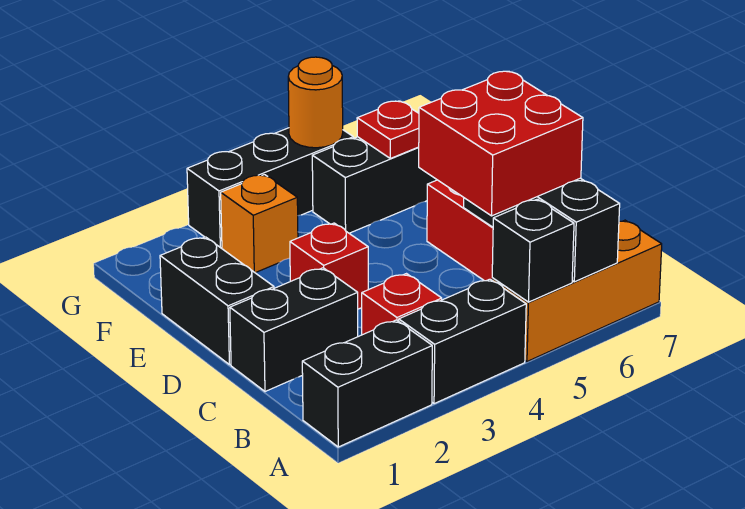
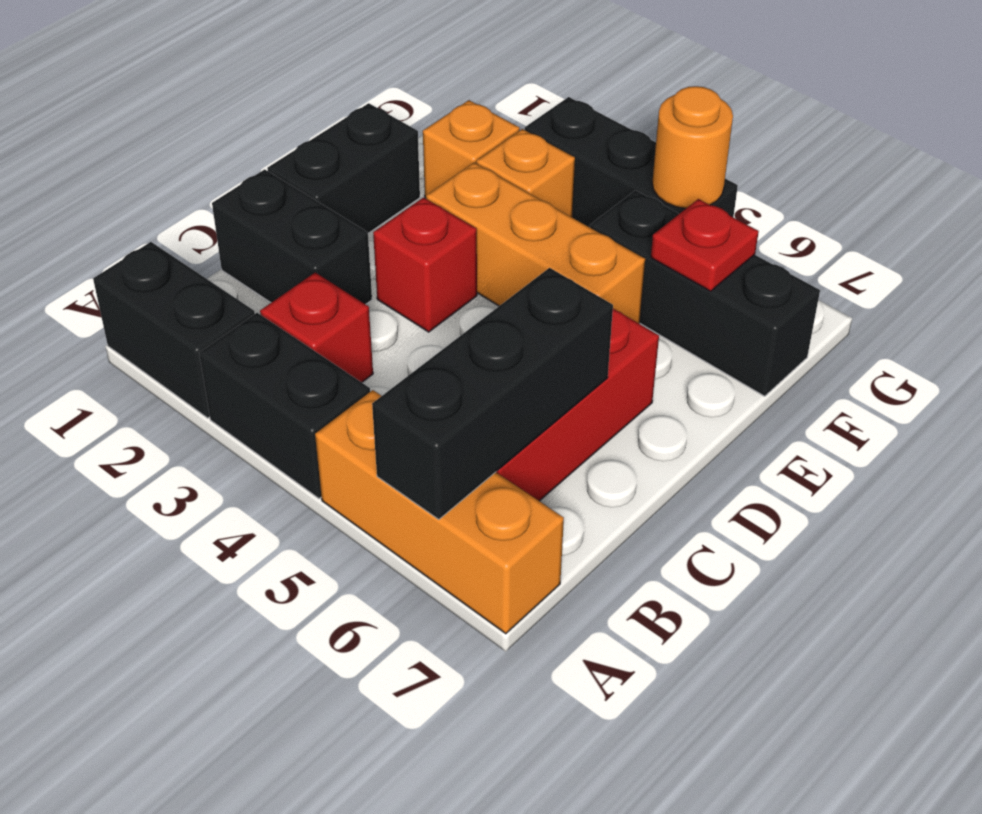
black brick A5 level 2 -> none
red brick B5:C6 level 3 -> none
none -> orange brick E3:E5 level 1
none -> orange brick F2 level 1

